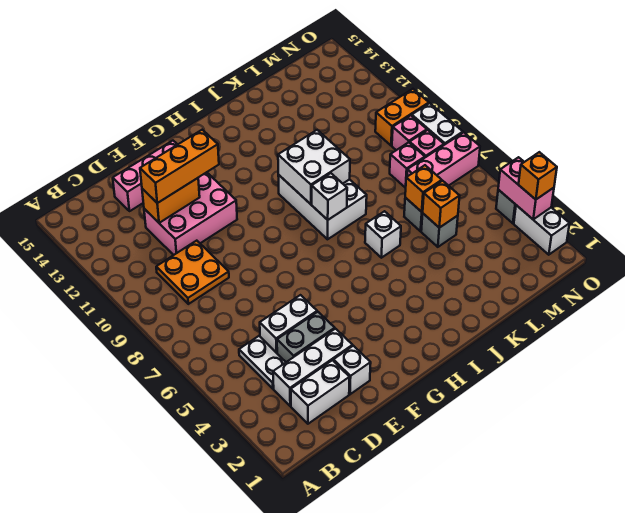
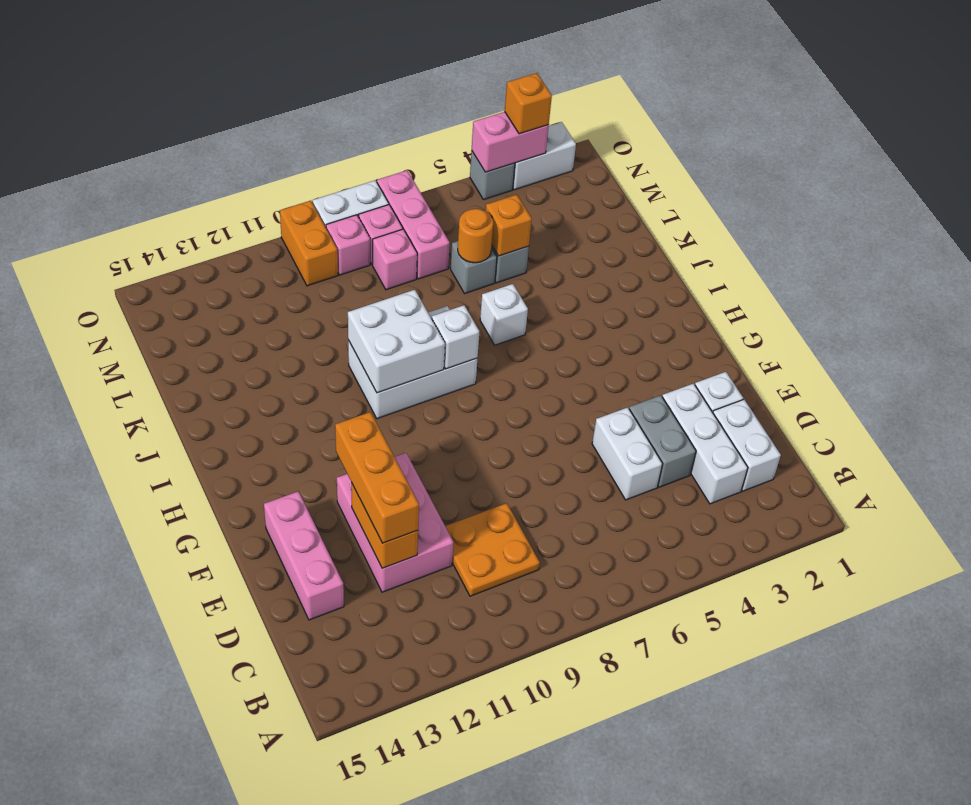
white plate C4:C5 level 1 -> none
orange brick L6 level 2 -> orange round brick L6 level 2

